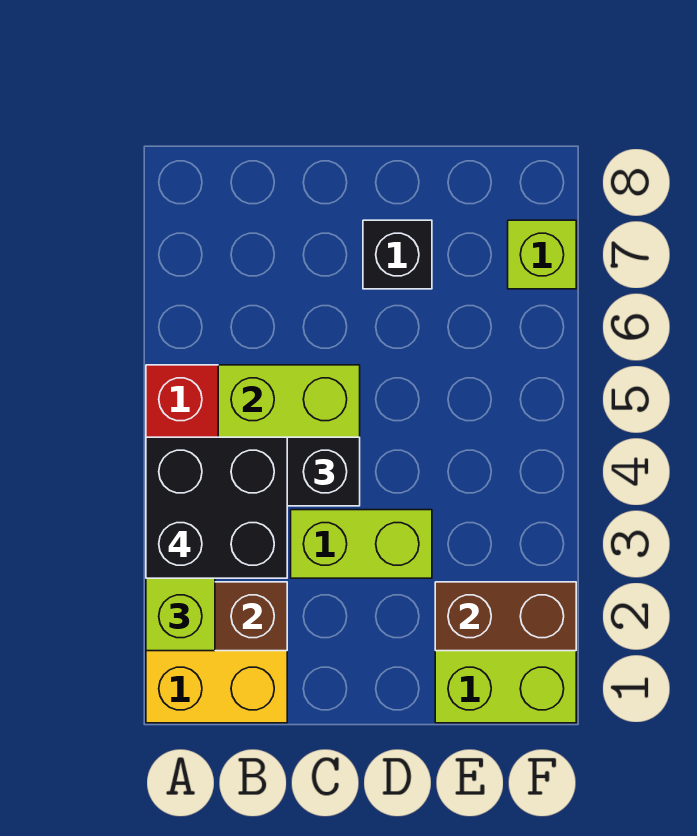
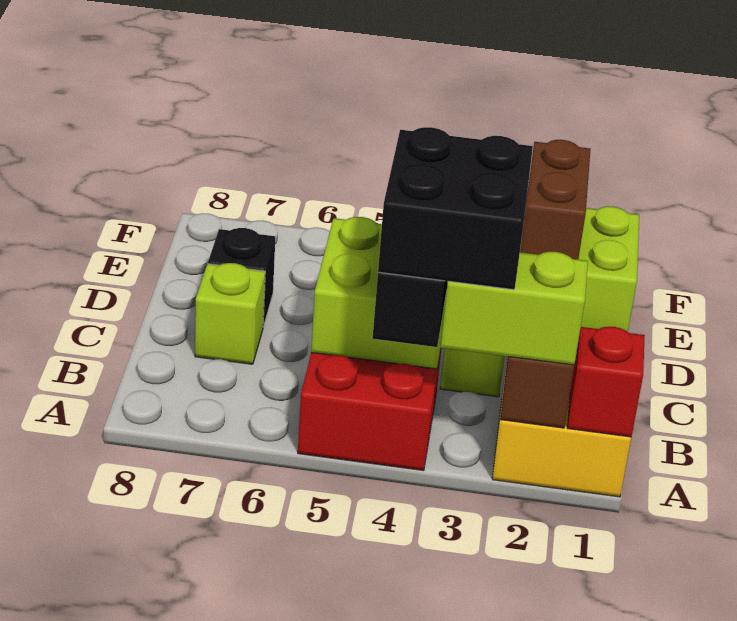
none -> red brick A1 level 2
lime brick F7 level 1 -> lime brick C7 level 1

